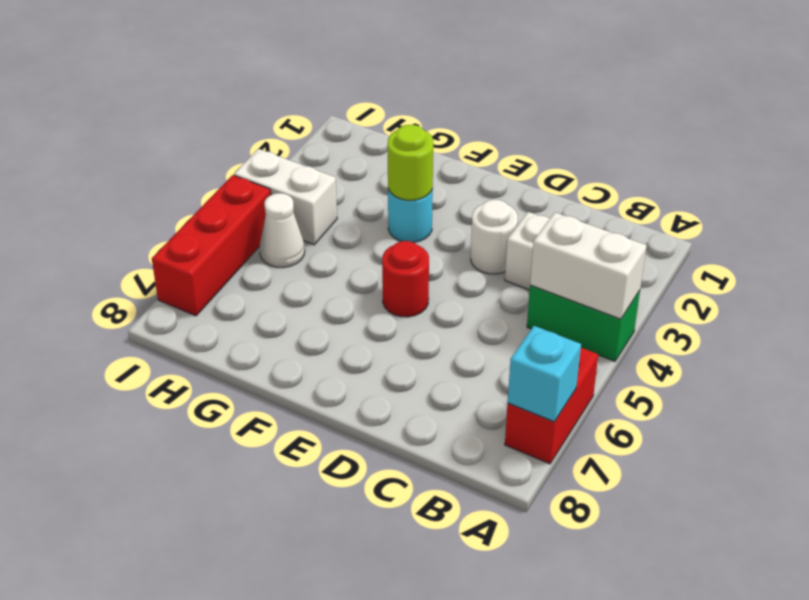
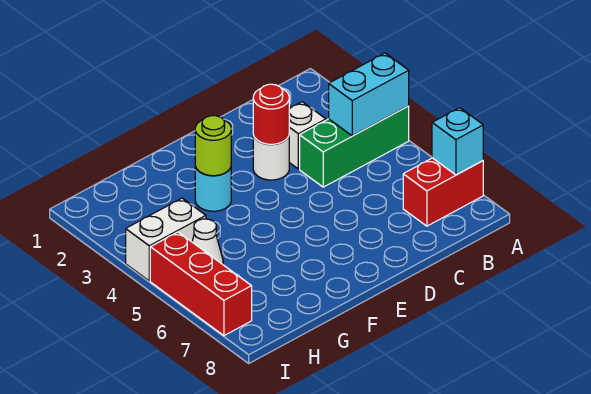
green brick A4:B4 level 1 -> green brick A4:C4 level 1
white brick A4:B4 level 2 -> cyan brick A4:B4 level 2
red brick A6:A7 level 1 -> red brick A7:B7 level 1
red round brick E5 level 1 -> red round brick D3 level 2

